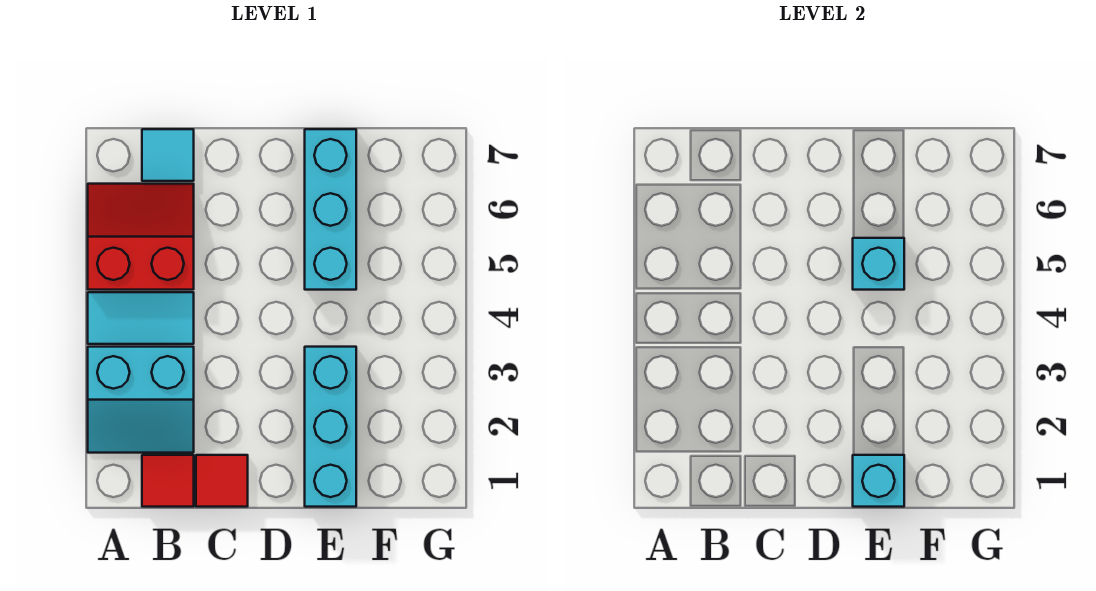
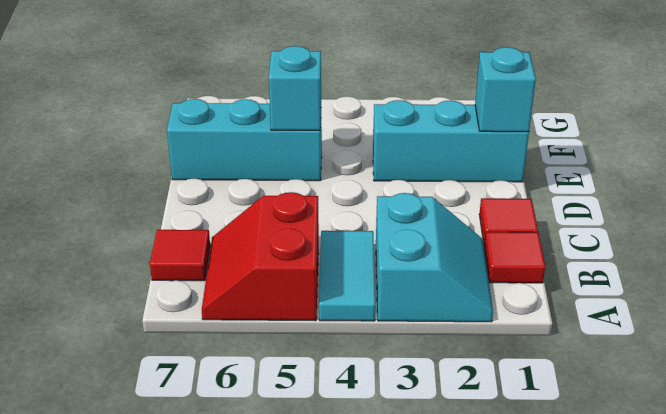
cyan tile B7 level 1 -> red tile B7 level 1

